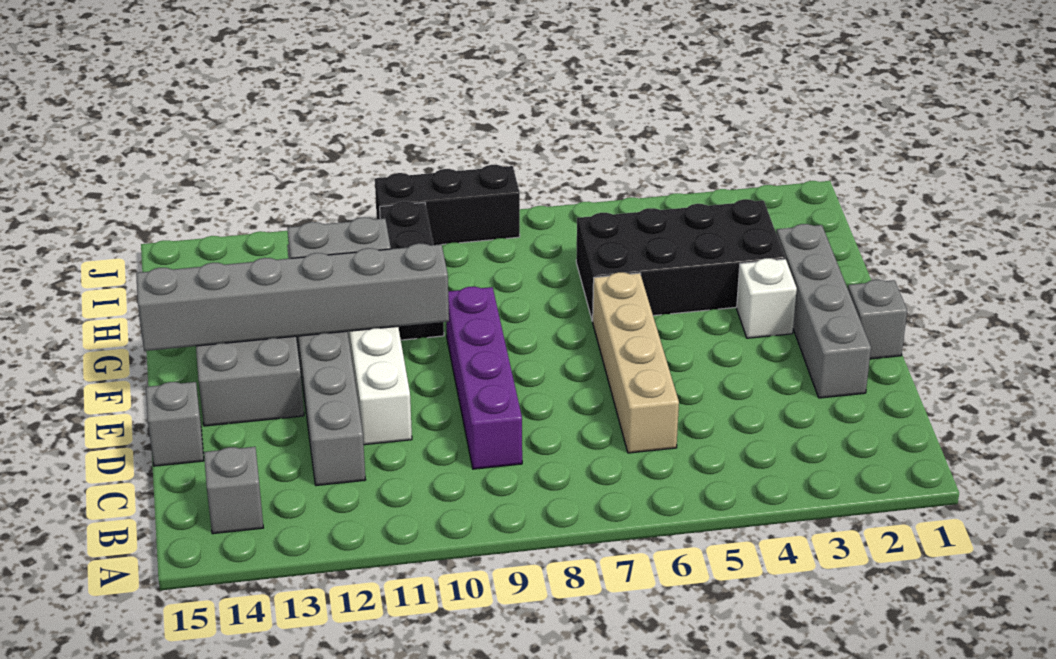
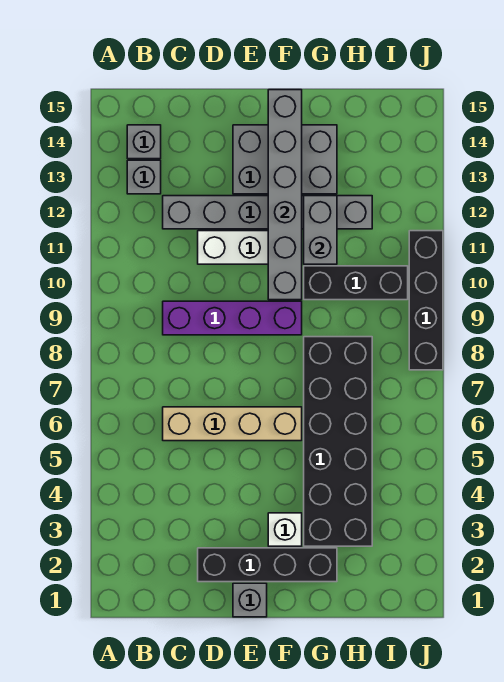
grey brick D2:G2 level 1 -> black brick D2:G2 level 1
grey brick D15 level 1 -> grey brick B13 level 1
black brick G3:H6 level 1 -> black brick G3:H8 level 1
black brick J8:J10 level 1 -> black brick J8:J11 level 1

